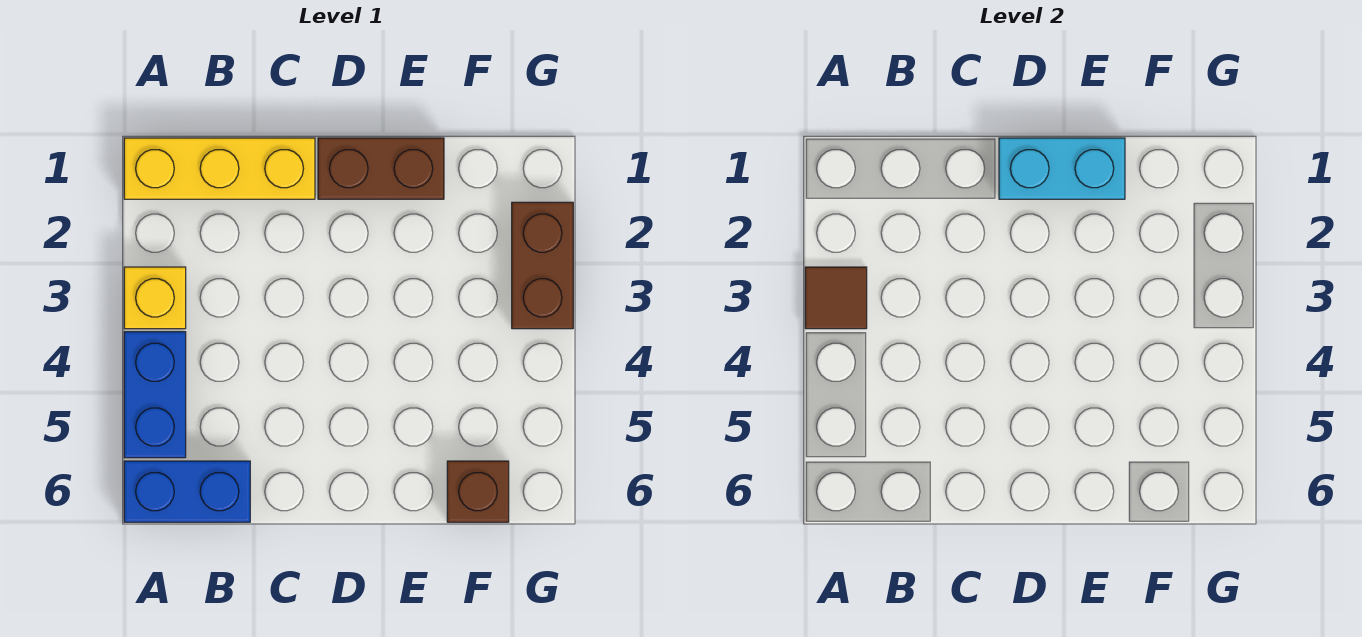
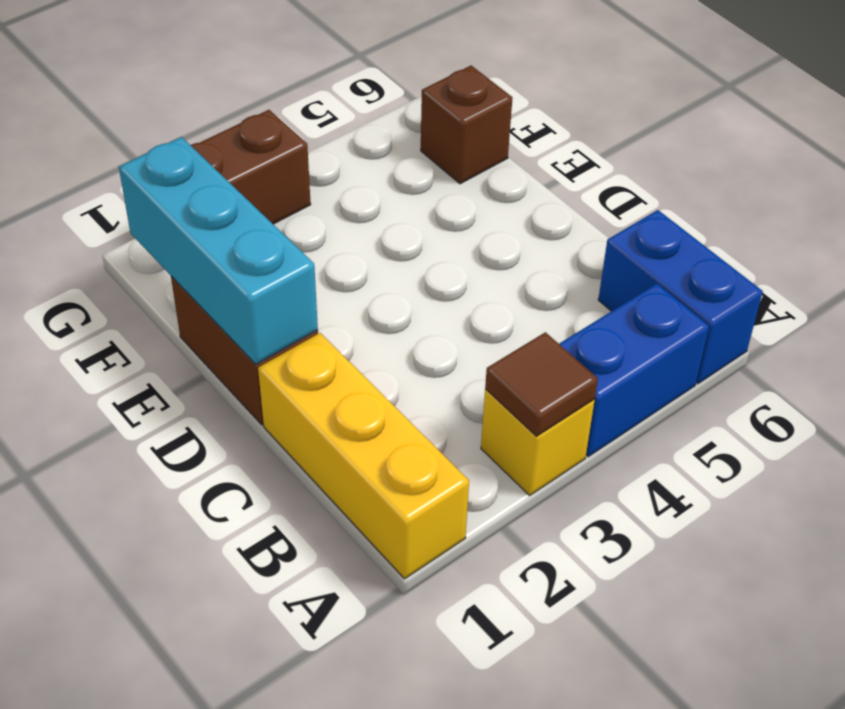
cyan brick D1:E1 level 2 -> cyan brick D1:F1 level 2

